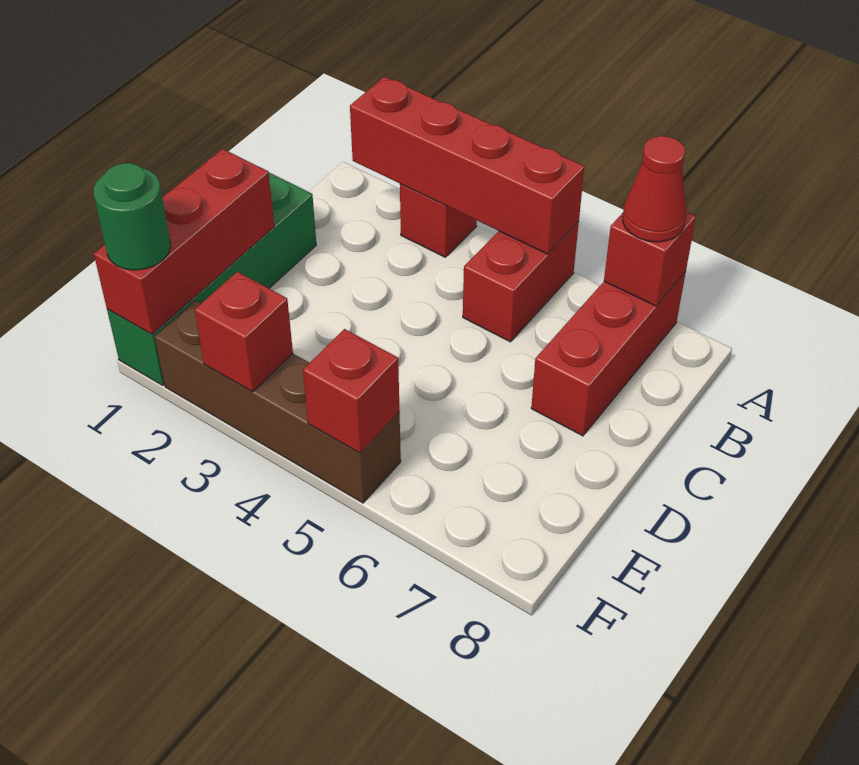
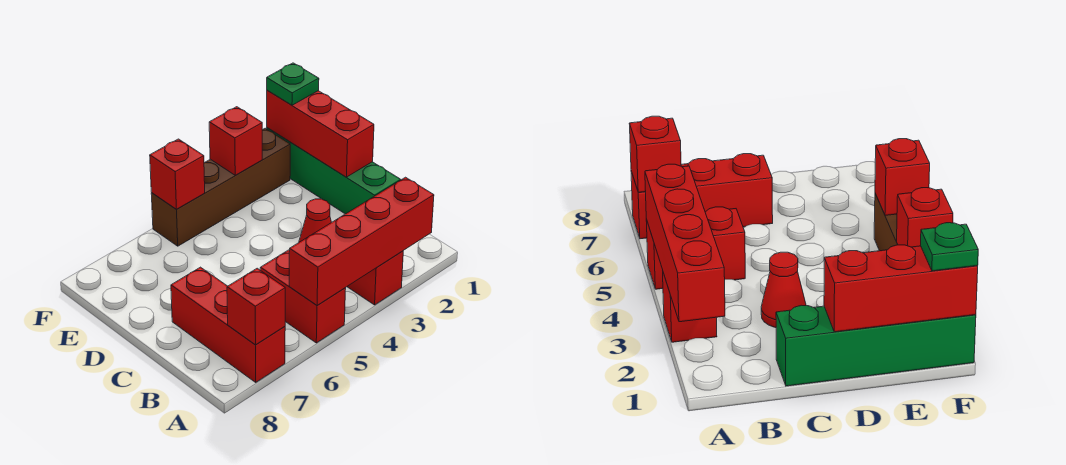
red cone A7 level 3 -> red cone C3 level 1
green round brick F1 level 3 -> green plate F1 level 3

